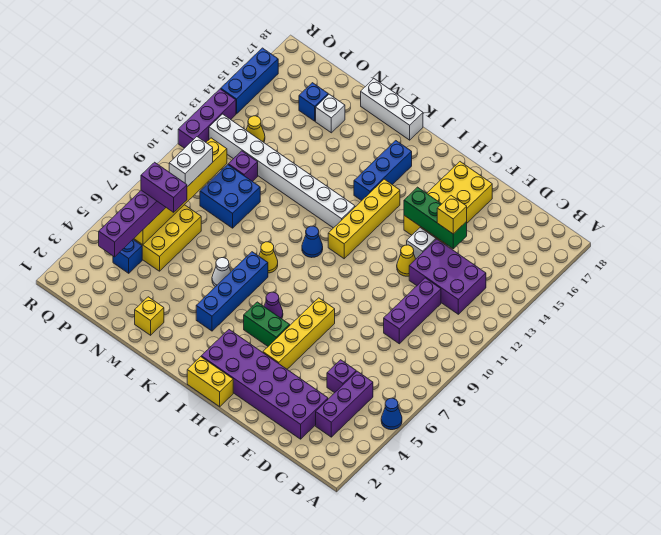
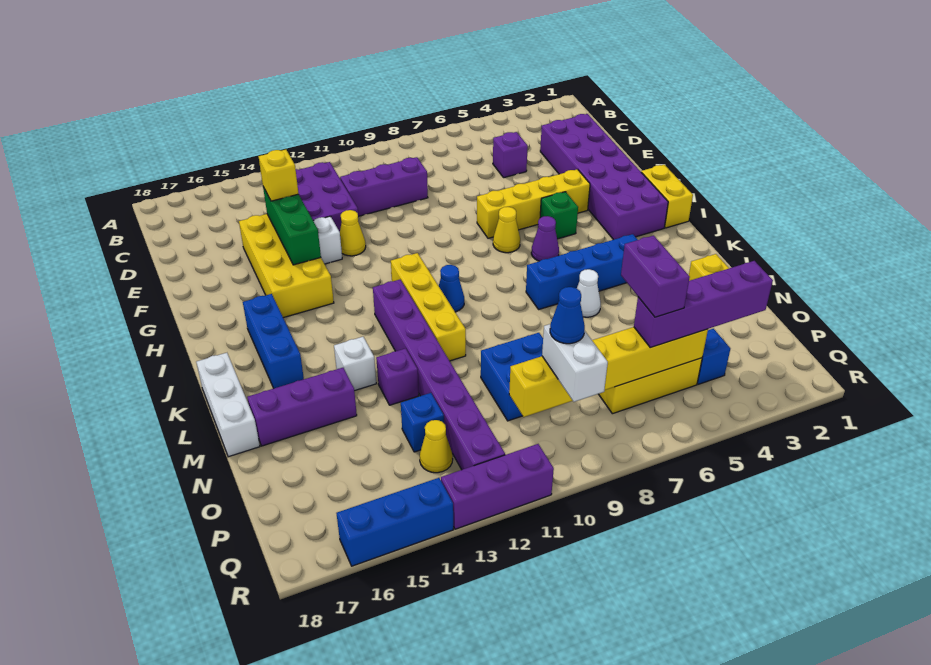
blue cone A5 level 1 -> blue cone P9 level 4
purple brick C3:C5 level 1 -> purple brick M15:M17 level 1
yellow brick F14:G17 level 1 -> yellow brick E14:H15 level 1
green brick H5:I5 level 1 -> green brick H5 level 1
yellow brick I11:I14 level 1 -> yellow brick I11:L11 level 1
white brick J12:Q12 level 1 -> purple brick J12:Q12 level 1
blue brick J14:J16 level 1 -> blue brick I16:K16 level 1
yellow cone K8 level 1 -> yellow cone H7 level 1
white brick N16 level 1 -> white brick L14 level 1
purple brick O11 level 1 -> purple brick M13 level 1
blue brick O16 level 1 -> blue brick O13 level 1
white brick P8:P9 level 3 -> white brick P9:Q9 level 3

